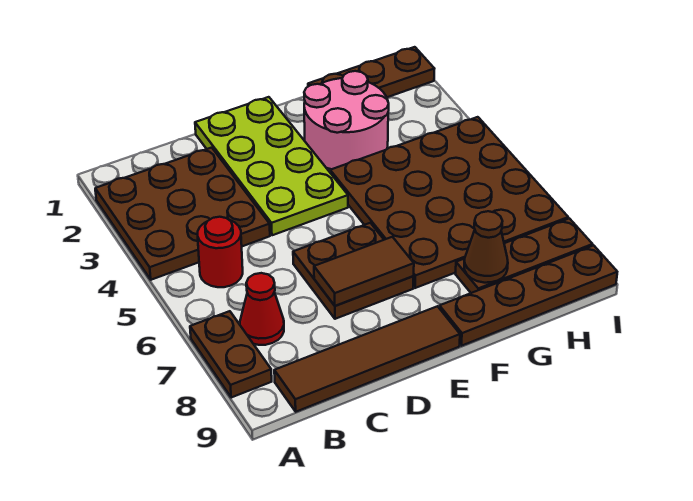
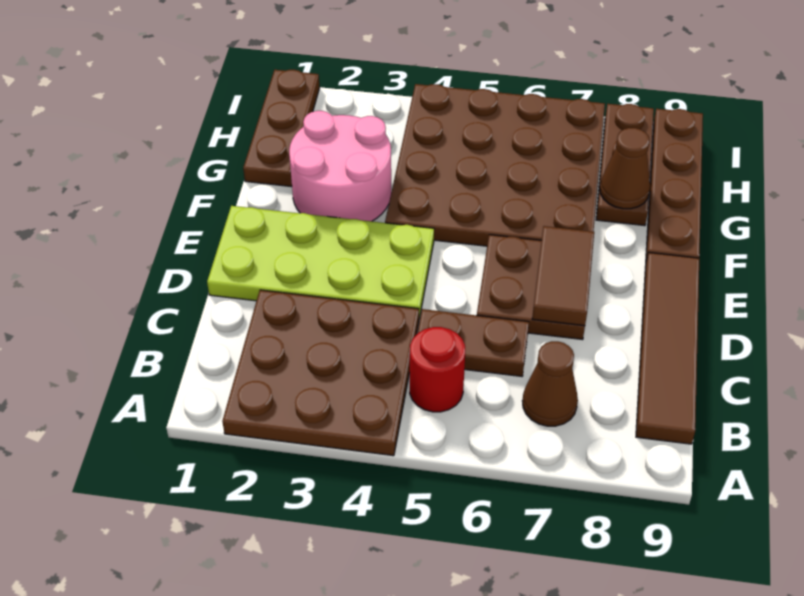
brown plate A7:A8 level 1 -> brown plate C5:C6 level 1
red cone B7 level 1 -> brown cone B7 level 1

